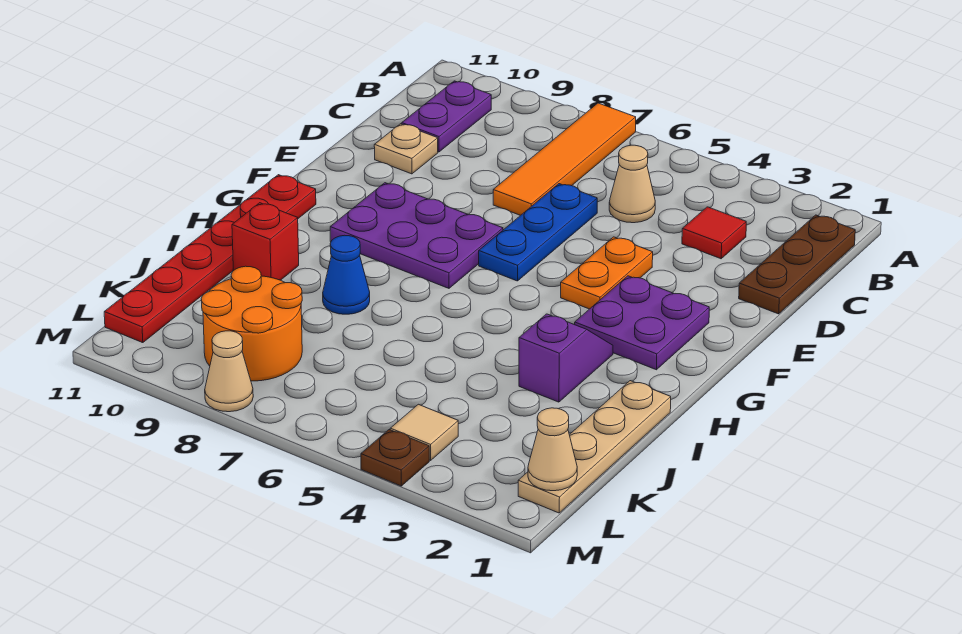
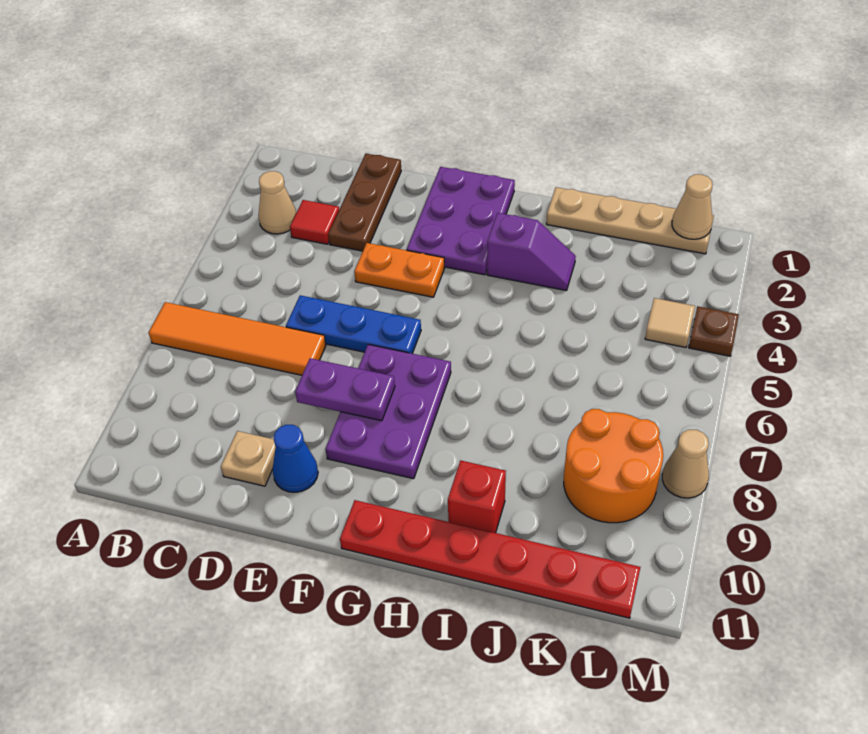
brown plate B1:D1 level 1 -> brown plate D1:D3 level 1
purple plate B10:C10 level 1 -> purple plate E8:F8 level 2
tan cone C5 level 1 -> tan cone B3 level 1
purple plate F2:G3 level 1 -> purple plate F1:G3 level 1
purple slope H3:I3 level 1 top I -> purple slope H3:I3 level 1 top H
blue cone I8 level 1 -> blue cone E10 level 1

